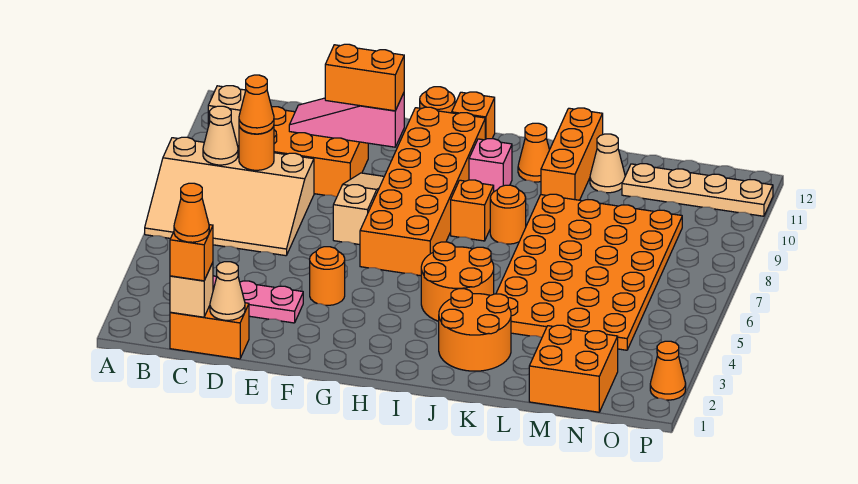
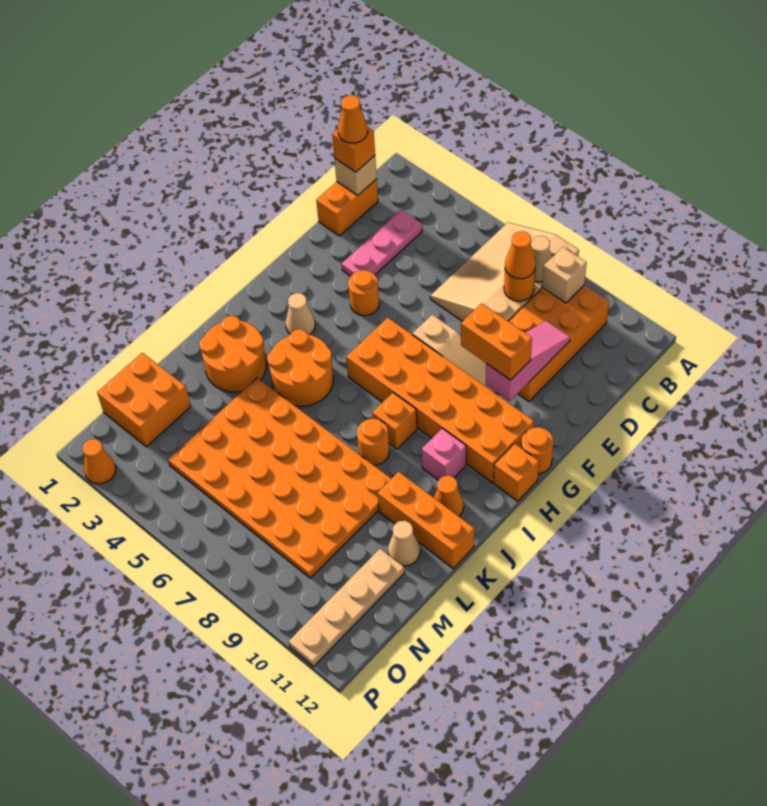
tan cone D1 level 2 -> tan cone H3 level 1
orange brick E10:F10 level 3 -> orange brick F9:F10 level 3

